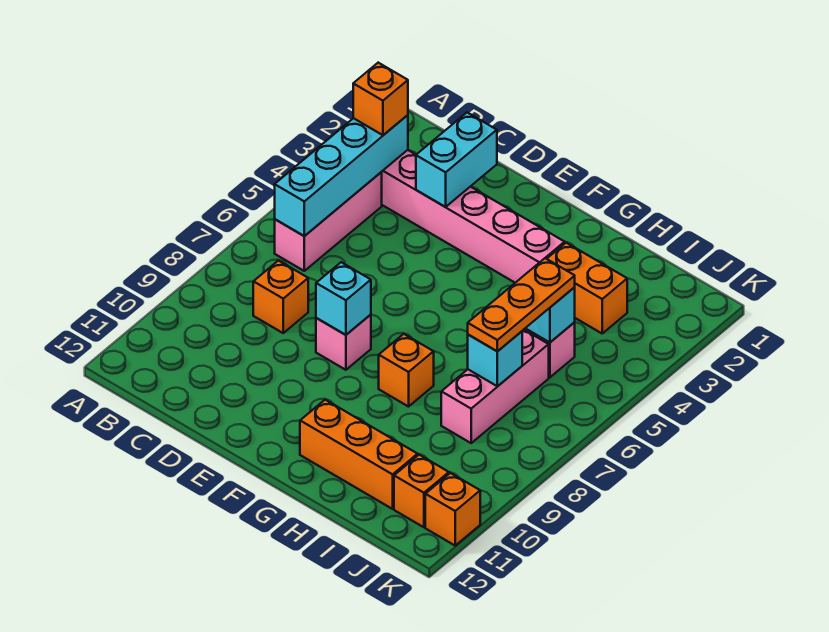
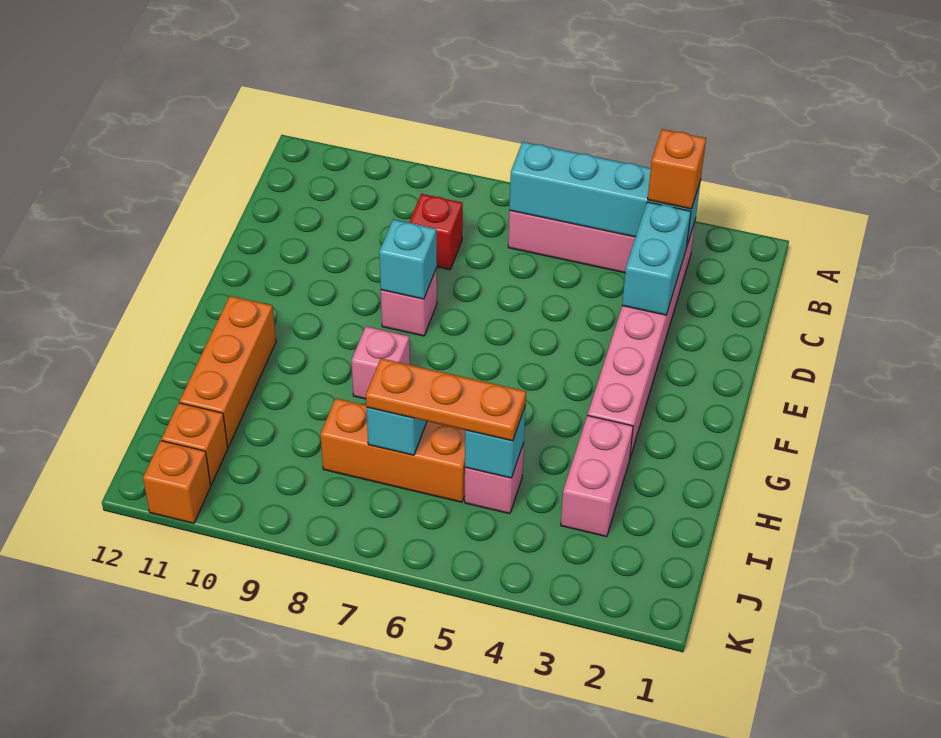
orange brick C8 level 1 -> red brick C8 level 1
cyan brick D2:D3 level 2 -> cyan brick C3:D3 level 2
orange brick G8 level 1 -> pink brick G8 level 1
orange brick H3:I3 level 1 -> pink brick H3:I3 level 1
pink brick I6:I8 level 1 -> orange brick I6:I8 level 1

